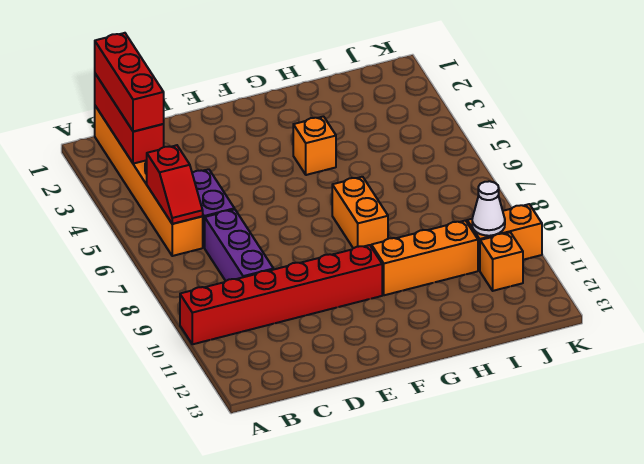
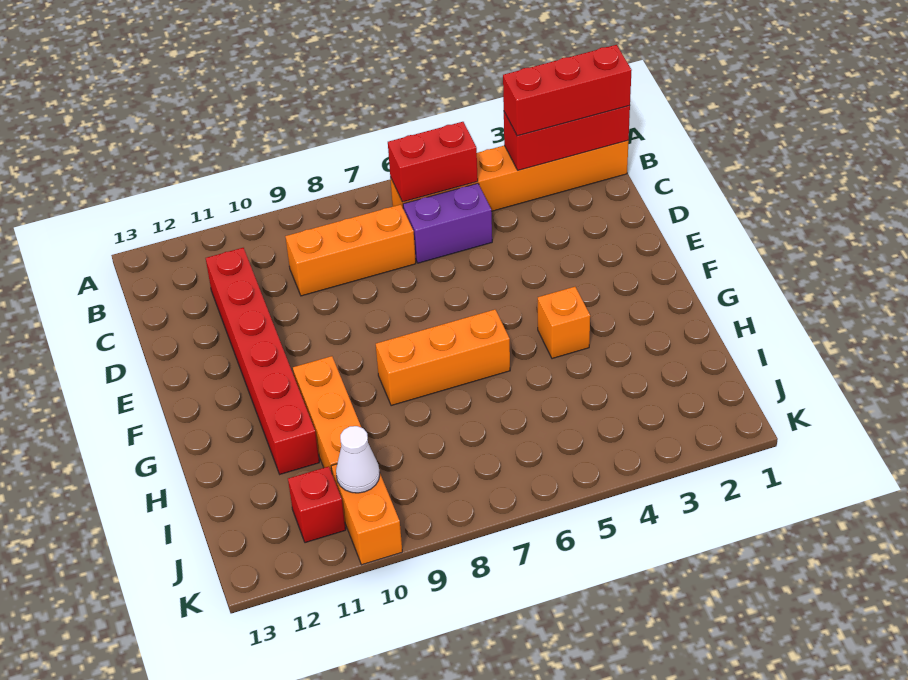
red brick A10:F10 level 1 -> red brick C11:H11 level 1
red slope B5:B6 level 2 top 5 -> red brick B5:B6 level 2
purple brick C7:C9 level 1 -> orange brick C7:C9 level 1
orange brick G7:G8 level 1 -> orange brick G6:G8 level 1
orange brick J11 level 1 -> red brick J11 level 1

